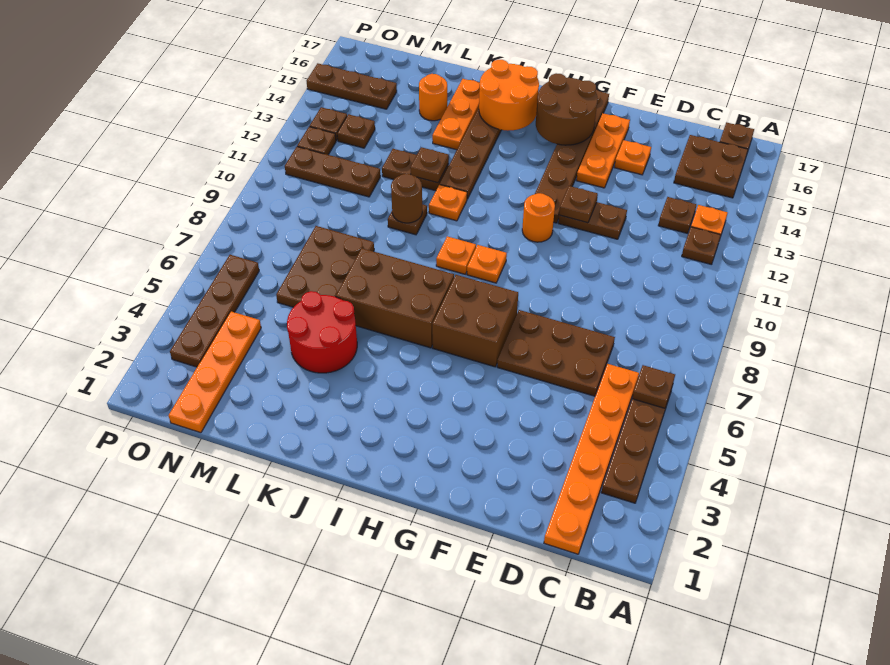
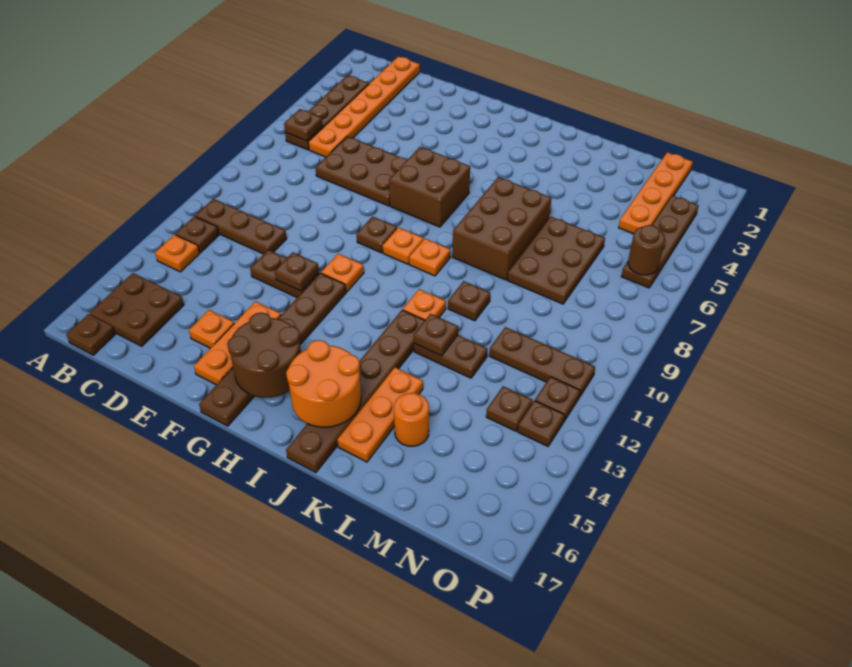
brown plate C13 level 1 -> brown plate G9 level 1
orange round brick G11 level 1 -> orange plate G11 level 1
brown brick I6:K7 level 1 -> brown brick J6:K8 level 1
red round brick K4:L5 level 1 -> none
brown round brick K10 level 2 -> brown round brick O6 level 2
brown plate N15:P15 level 1 -> brown plate B11:D11 level 1

